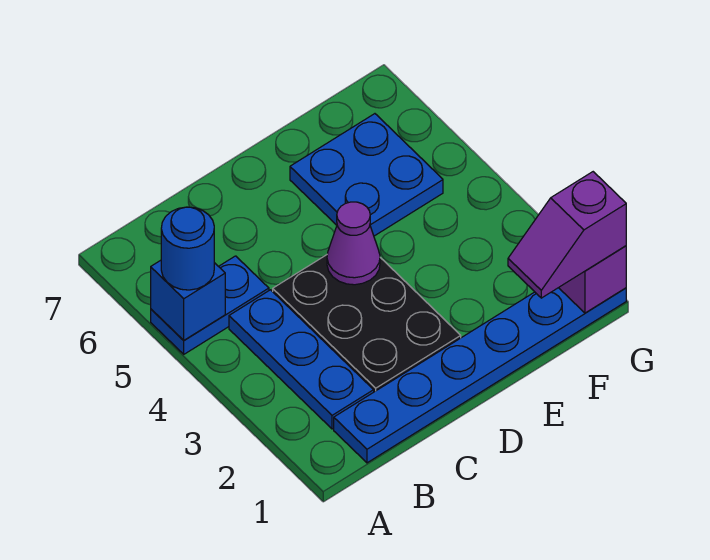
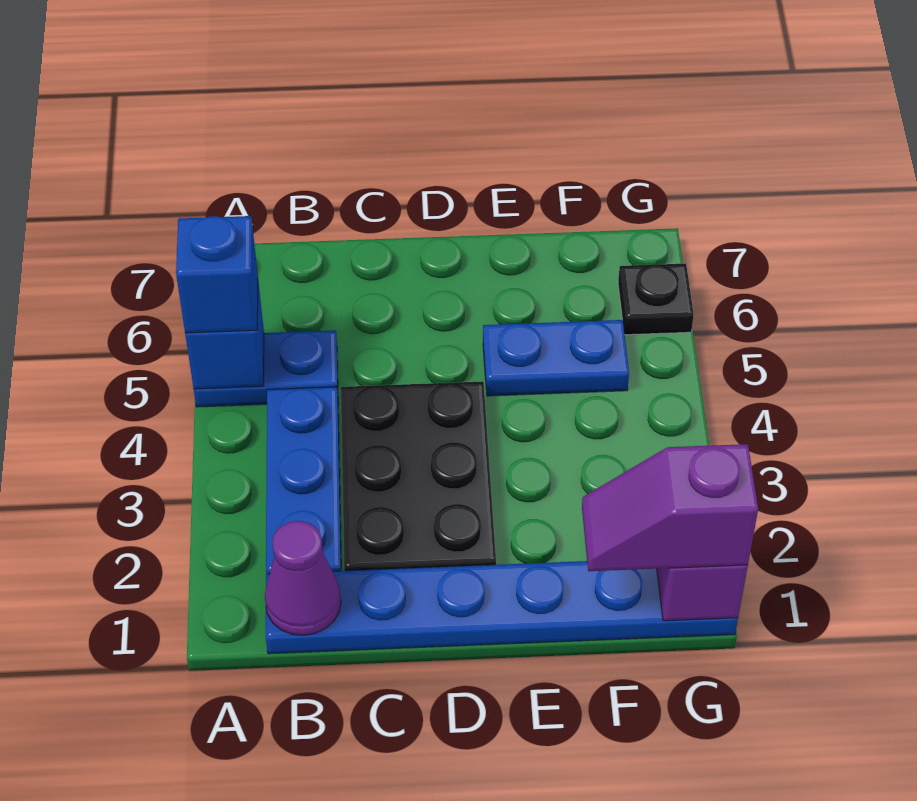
blue round brick A5 level 3 -> blue brick A5 level 3
purple cone D4 level 2 -> purple cone B1 level 2
blue plate E5:F6 level 1 -> blue plate E5:F5 level 1
none -> black plate G6 level 1

